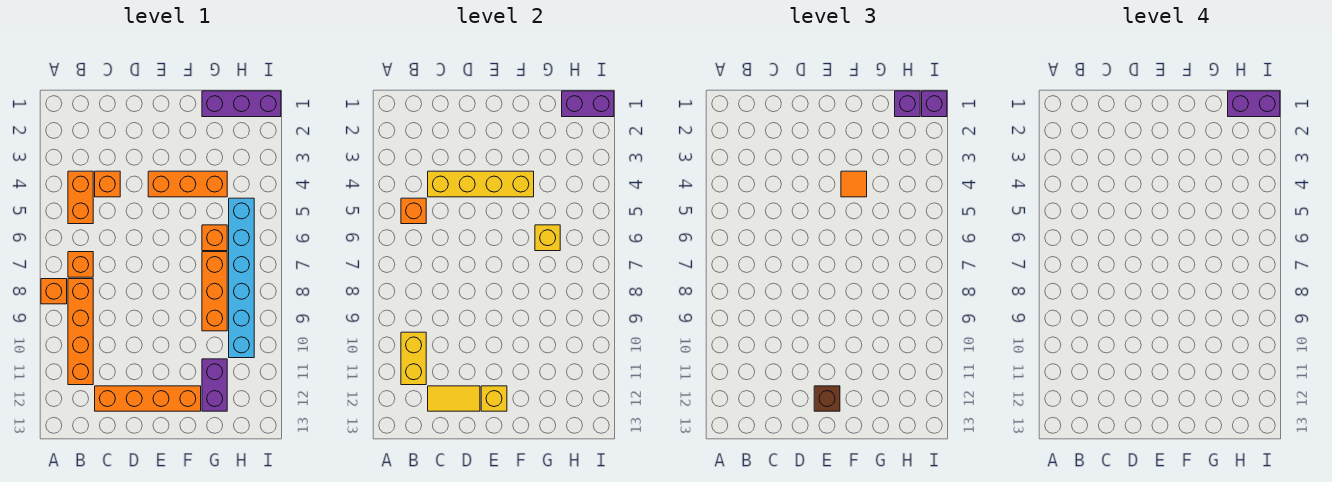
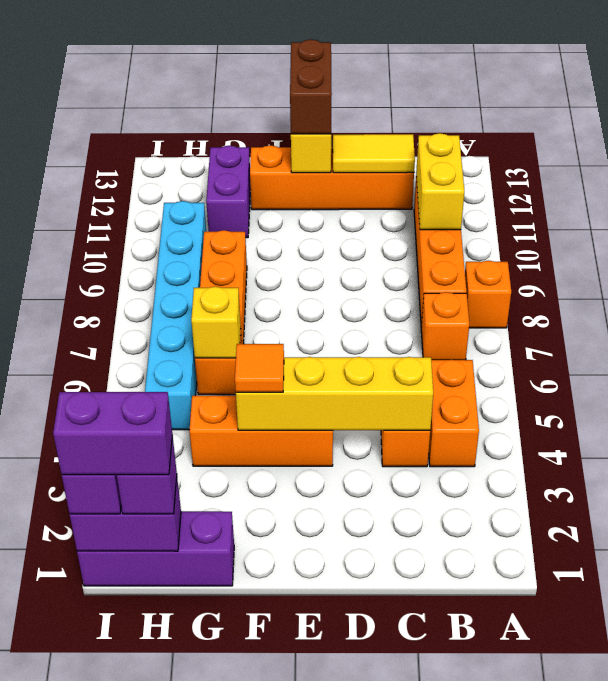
orange brick B5 level 2 -> none
brown brick E12 level 3 -> brown brick E12:E13 level 3

